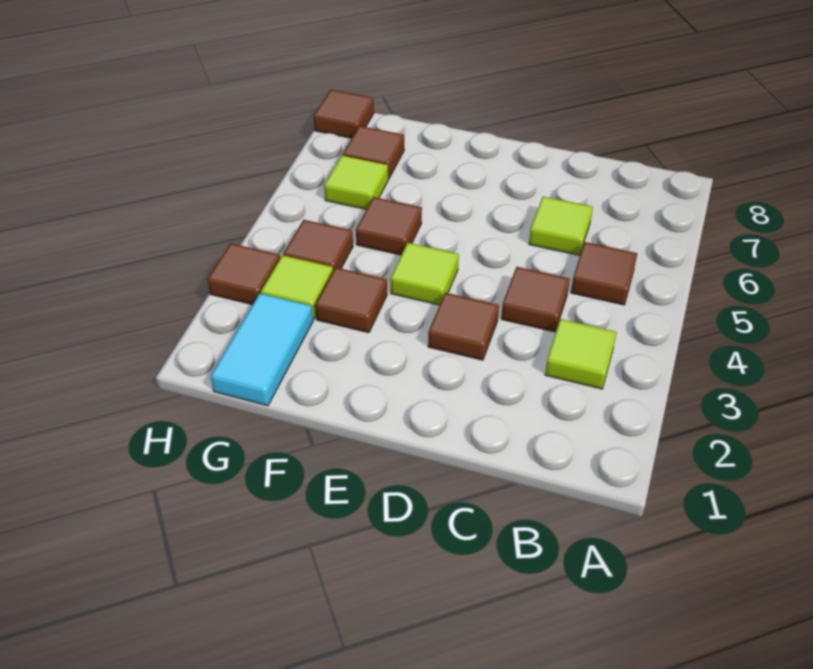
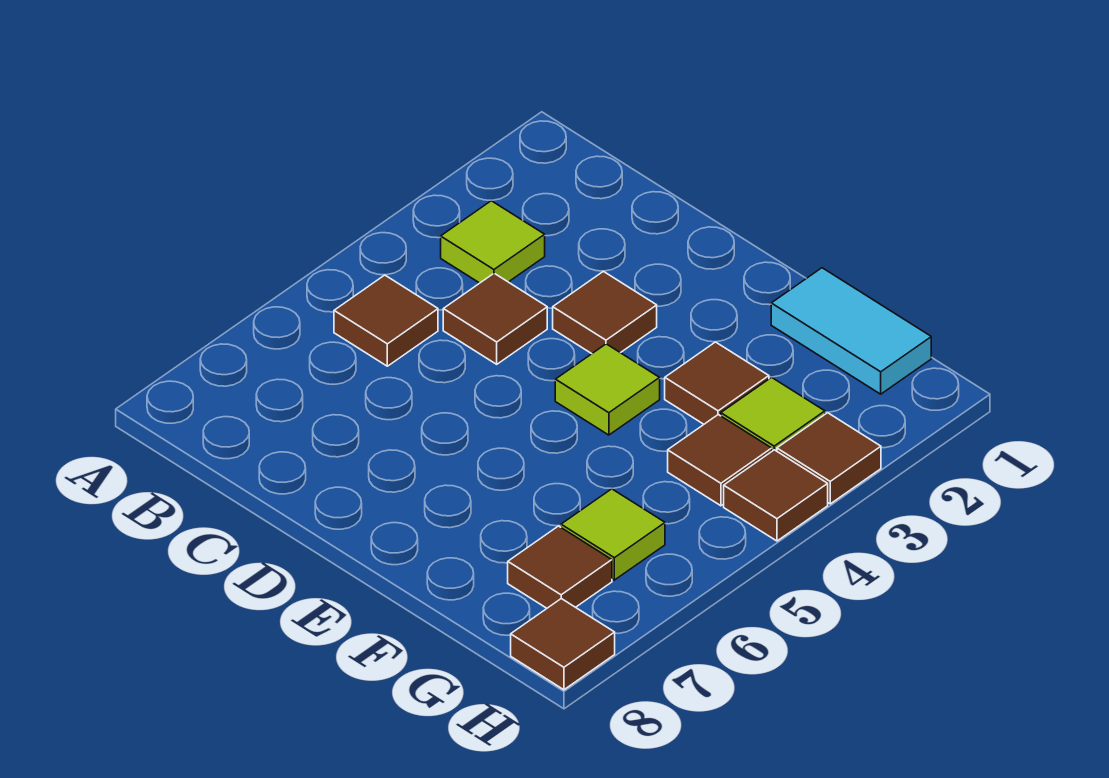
lime tile C6 level 1 -> none
brown tile F5 level 1 -> brown tile H4 level 1
cyan tile G1:G2 level 1 -> cyan tile F1:G1 level 1

